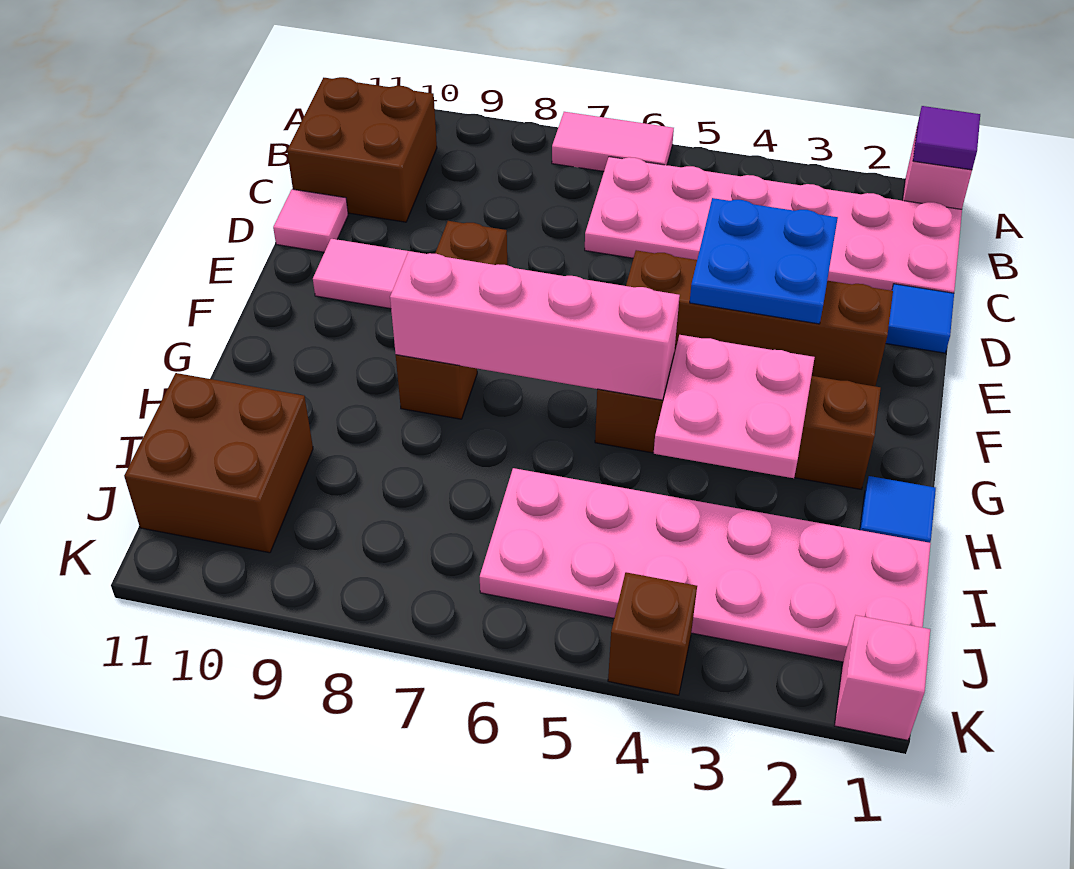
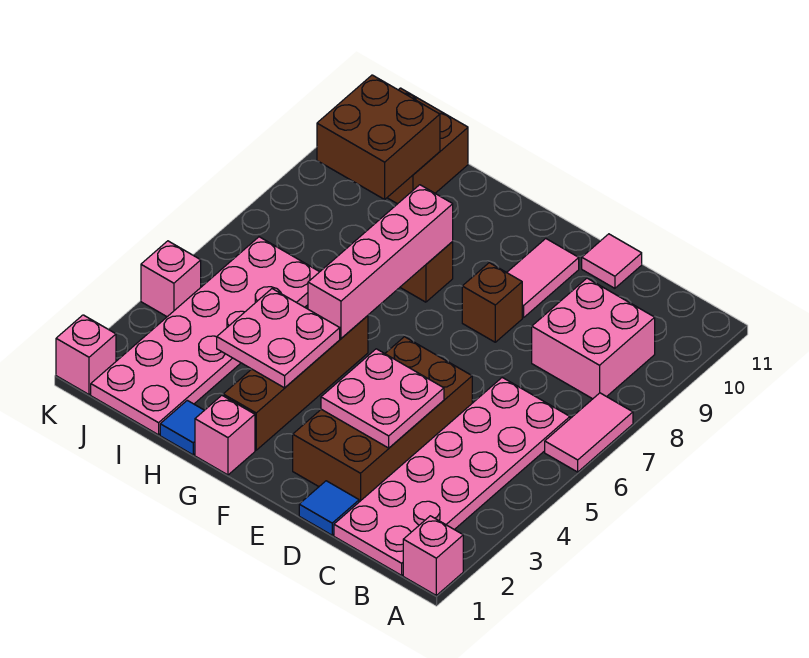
purple tile A1 level 2 -> none
none -> pink brick B8:C9 level 1
brown brick B10:C11 level 1 -> brown brick I9:J10 level 2
blue plate D3:E4 level 2 -> pink plate D3:E4 level 2
brown brick E2:E5 level 1 -> brown brick D2:E5 level 1
none -> pink brick G1 level 1
brown brick K4 level 1 -> pink brick K4 level 1

